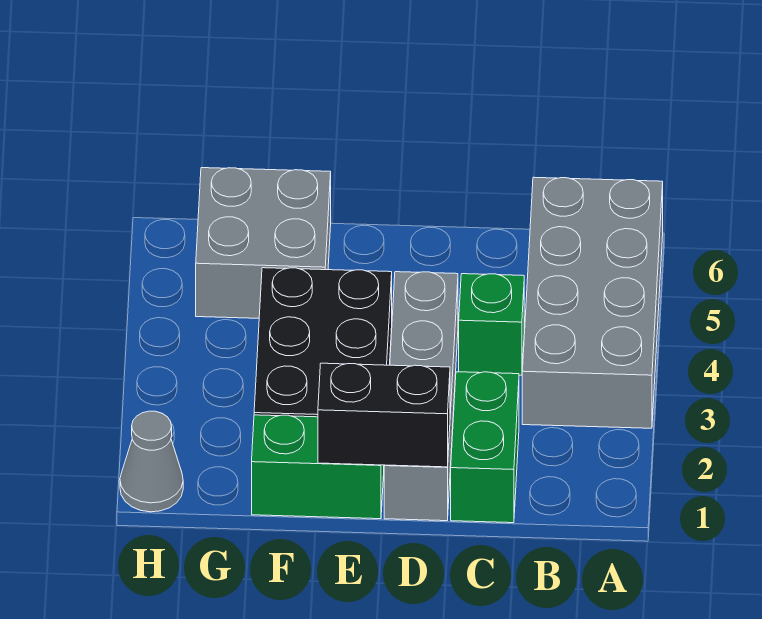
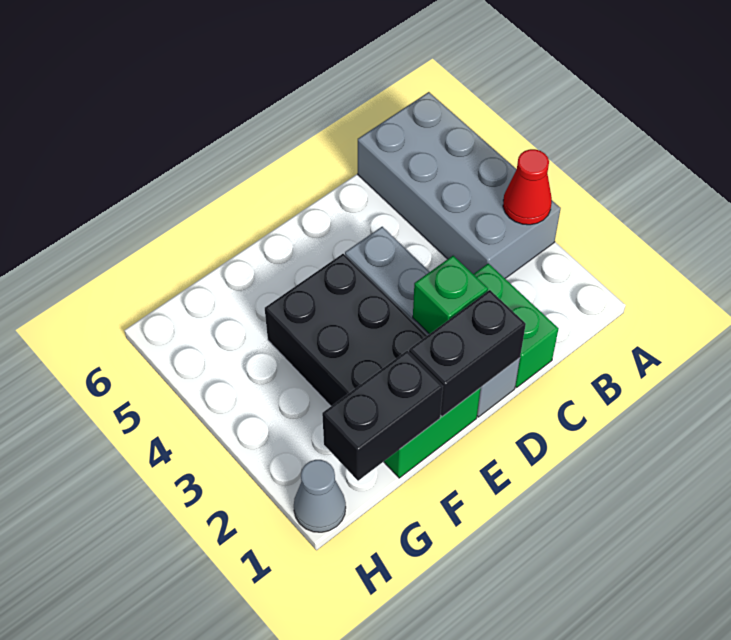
none -> red cone A3 level 2
green brick C4 level 1 -> green brick D2 level 2
none -> black brick F1:G1 level 2
grey brick F5:G6 level 1 -> none

